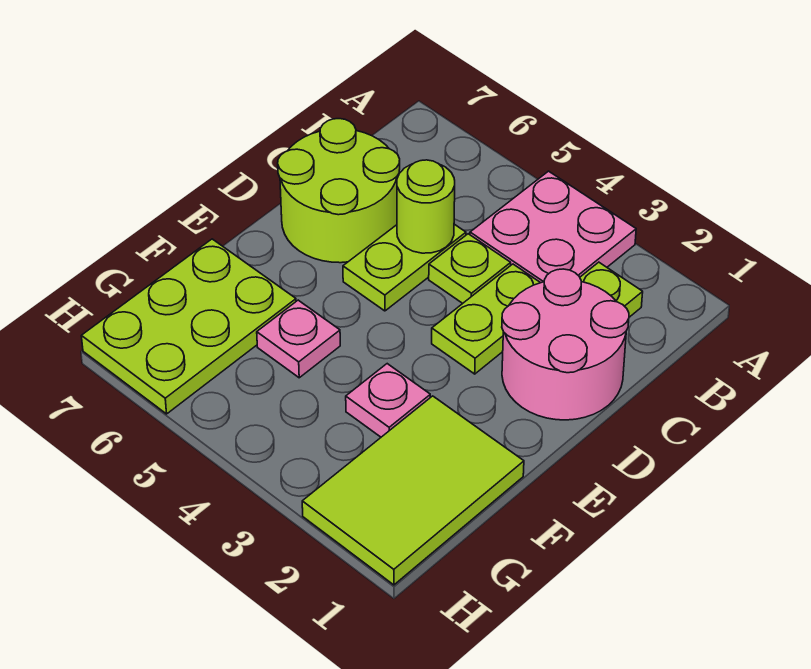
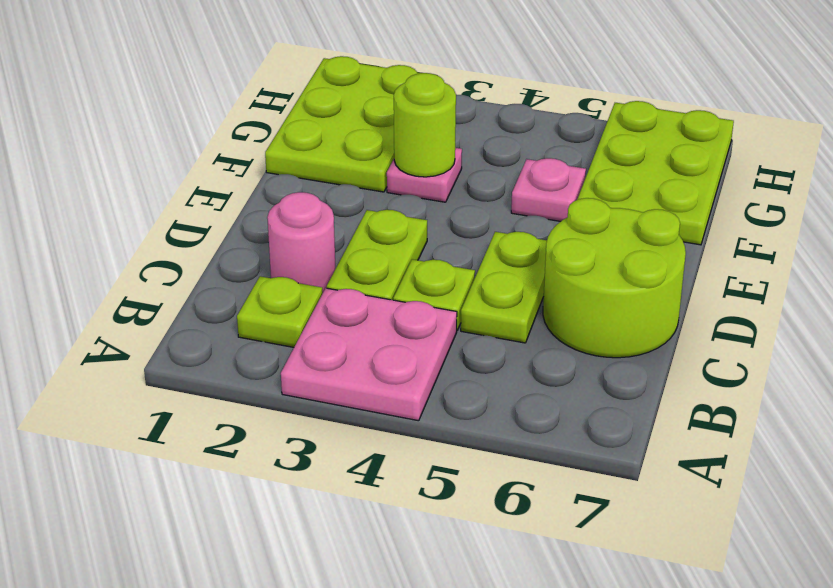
pink round brick C1:D2 level 1 -> pink round brick C2 level 1
lime round brick C5 level 2 -> lime round brick F3 level 2
lime tile F1:H2 level 1 -> lime plate F1:H2 level 1

